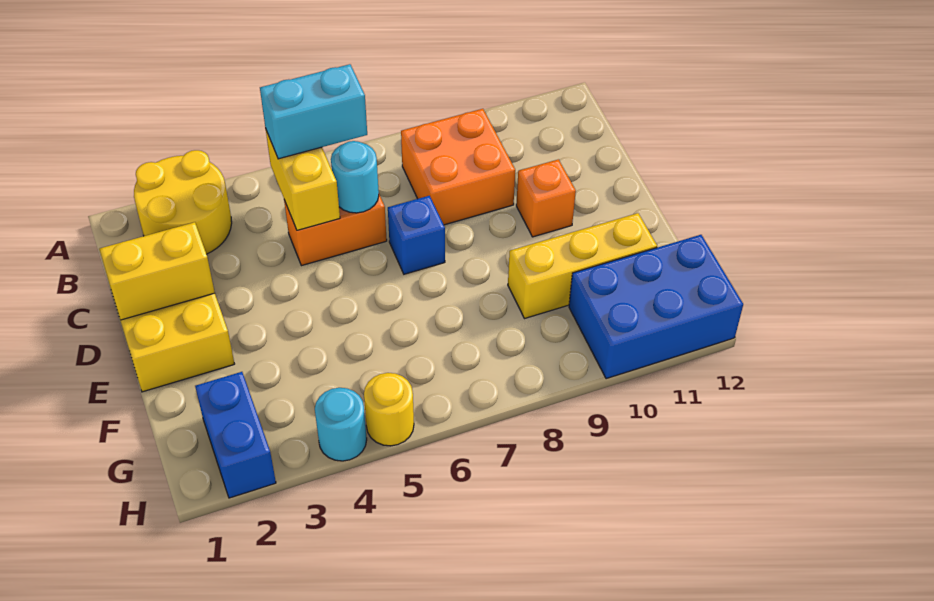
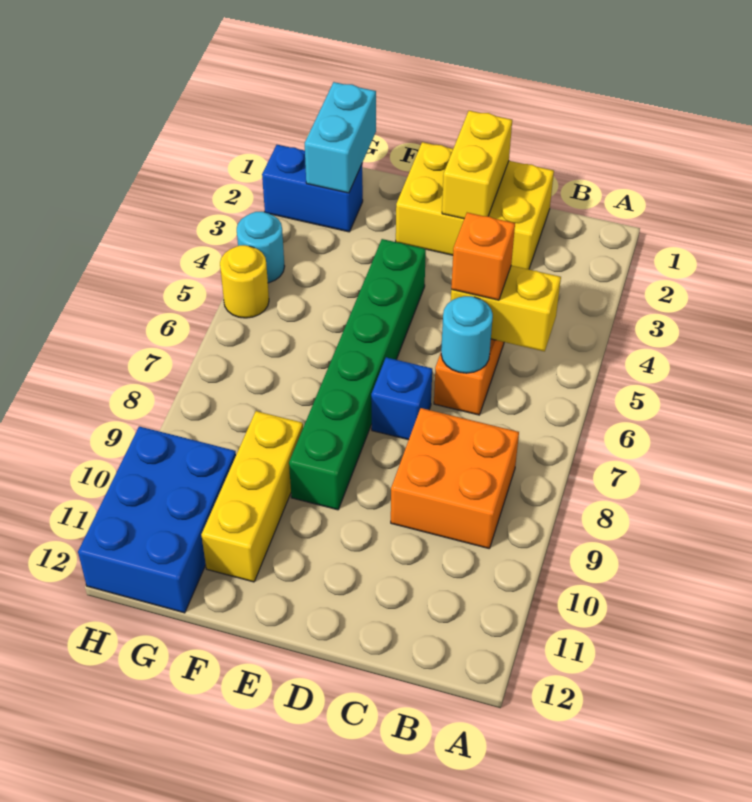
yellow round brick A2:B3 level 1 -> none
cyan brick B5:B6 level 3 -> cyan brick G1:G2 level 2
orange brick D10 level 1 -> orange brick C5 level 3
none -> green brick E4:E9 level 1

